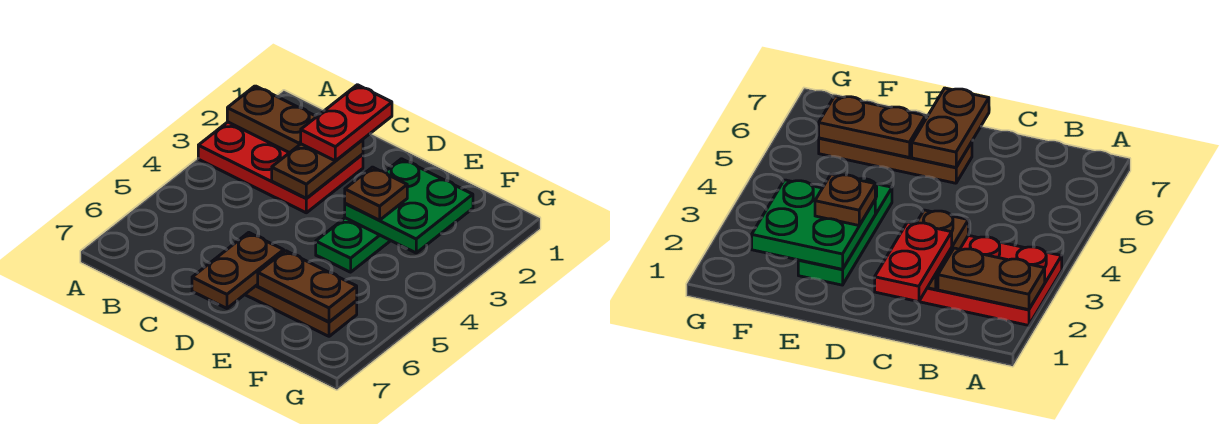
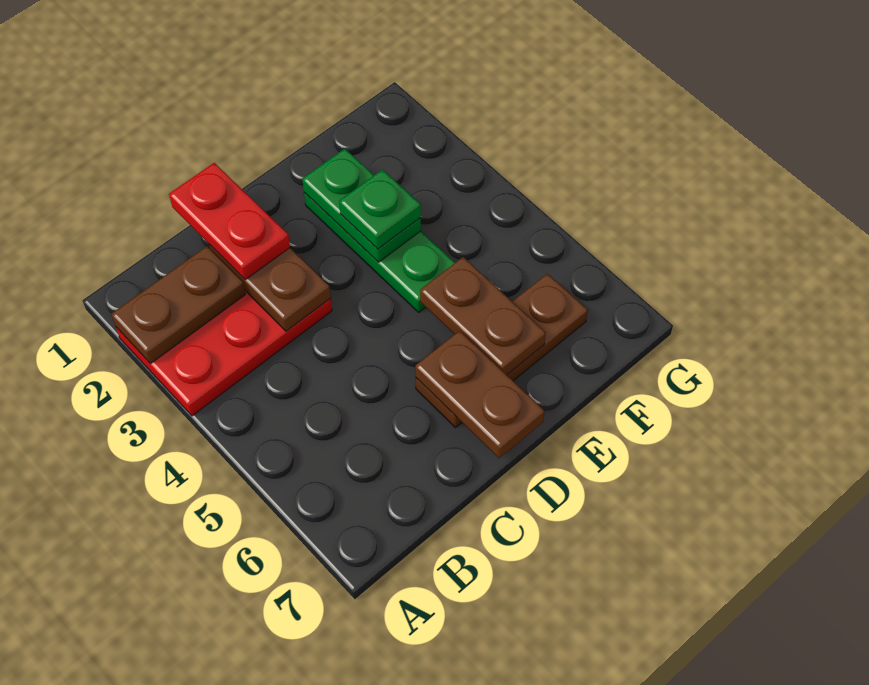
green plate E2:F3 level 2 -> green plate E2:E3 level 2
brown plate E3 level 3 -> green plate E3 level 3
brown plate E6:F6 level 2 -> brown plate E5:E6 level 2

